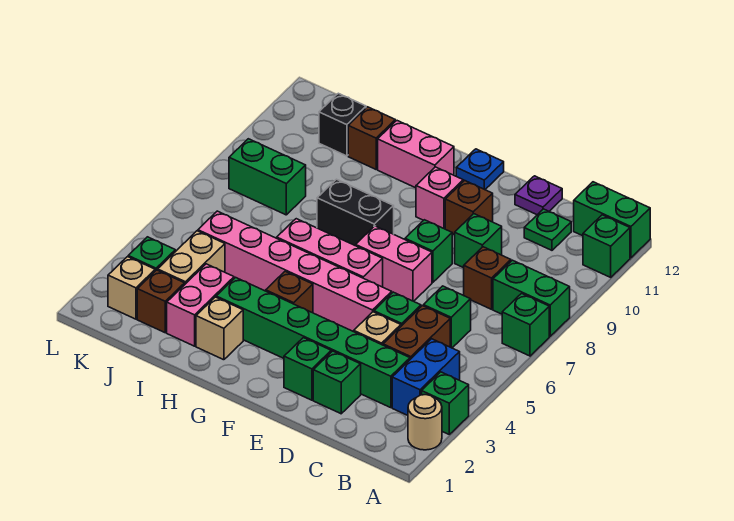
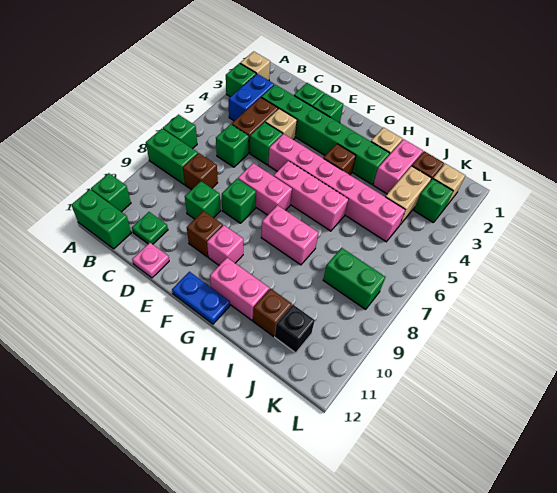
tan round brick A2 level 1 -> tan brick A2 level 1
purple plate D12 level 1 -> pink plate D12 level 1
blue plate F12 level 1 -> blue plate F12:G12 level 1
black brick G8:H8 level 1 -> pink brick G8:H8 level 1

